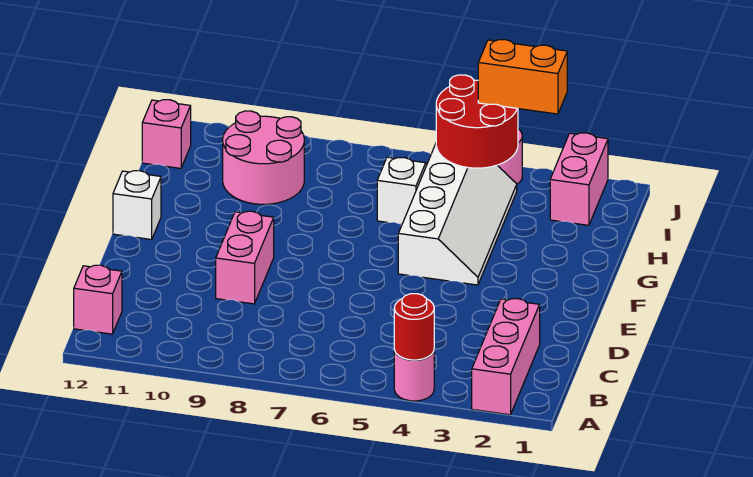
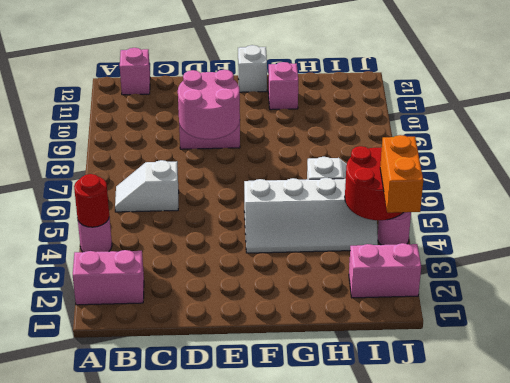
pink brick A2:C2 level 1 -> pink brick A2:B2 level 1
none -> white slope B6:C6 level 1 top C
pink round brick H9:I10 level 1 -> pink round brick D8:E9 level 2
pink brick I12 level 1 -> pink brick G11 level 1

